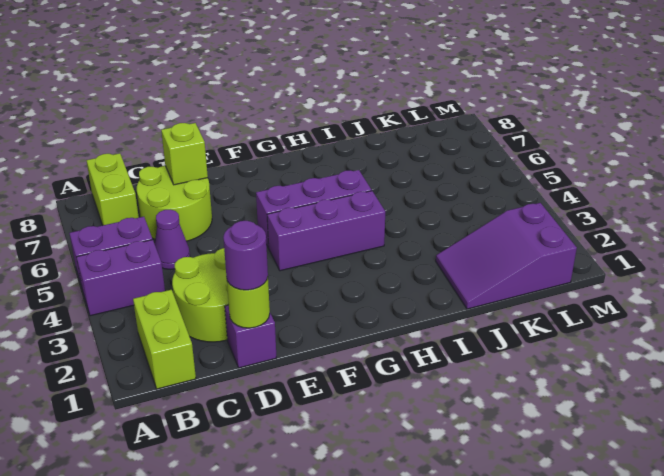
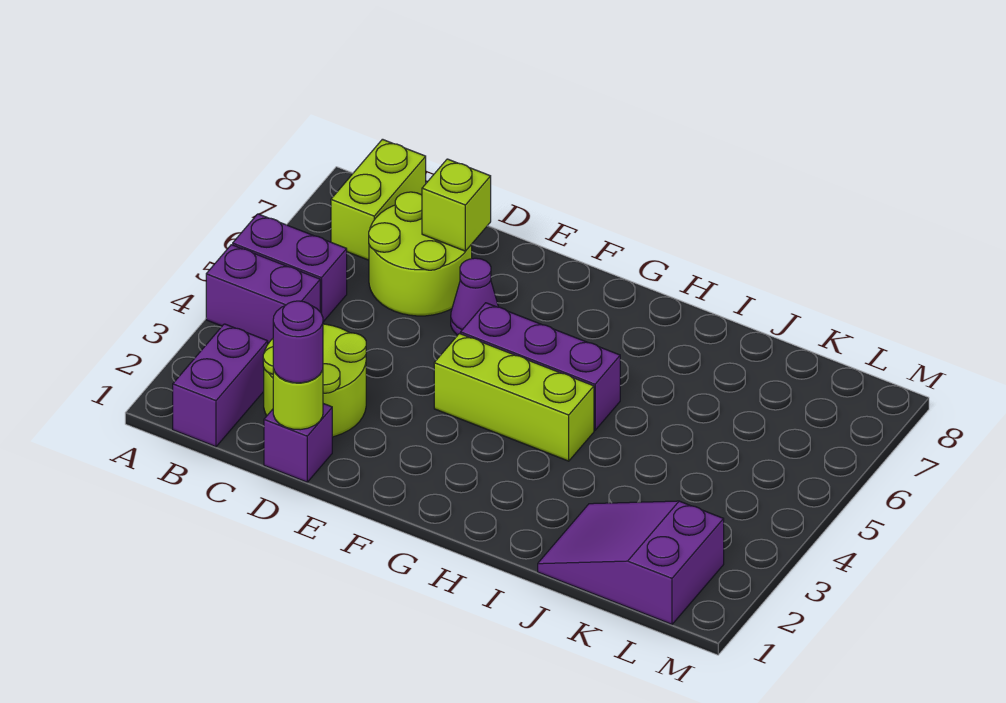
lime brick B1:B2 level 1 -> purple brick B1:B2 level 1
purple cone C5 level 1 -> purple cone E6 level 1
purple brick F4:H4 level 1 -> lime brick F4:H4 level 1

